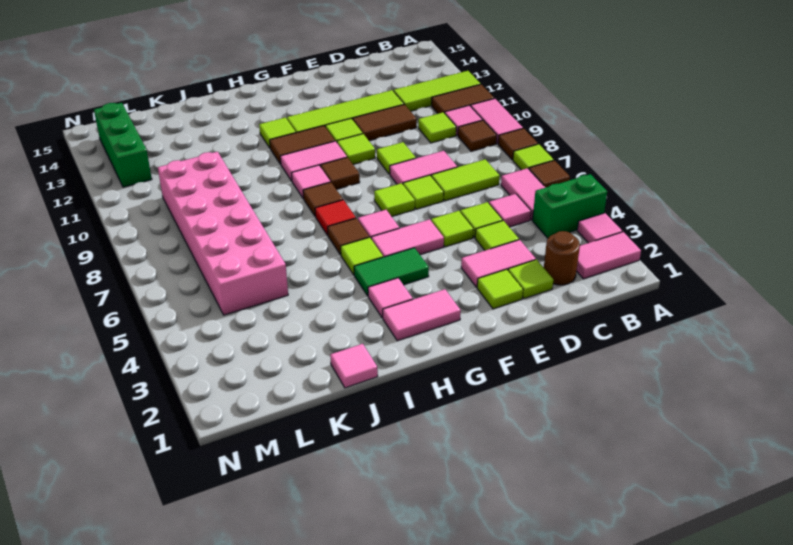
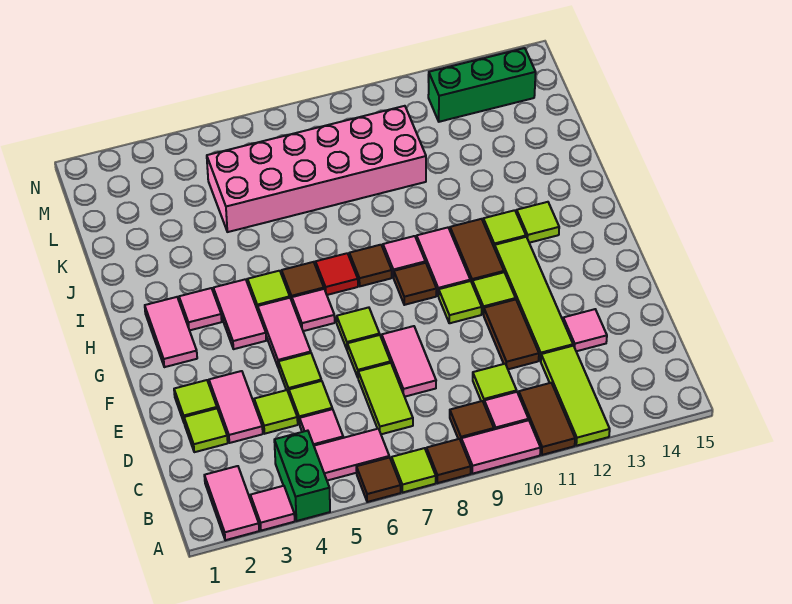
brown round brick C2 level 1 -> none
lime tile E9 level 1 -> lime tile H13 level 1
green tile G4:H4 level 1 -> pink tile G4:H4 level 1
pink tile J1 level 1 -> pink tile D13 level 1

